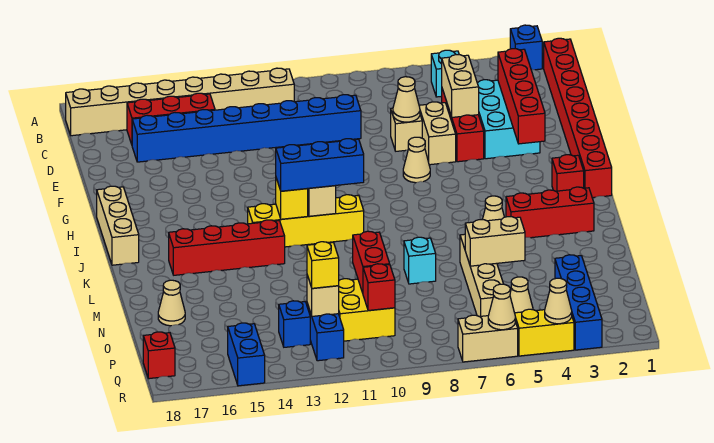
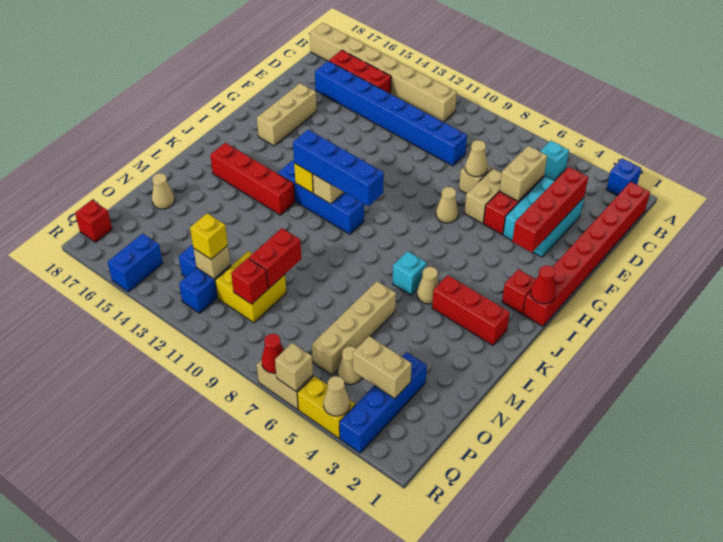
tan brick H18:J18 level 1 -> tan brick F16:H16 level 1
none -> red cone I1 level 2
yellow brick J10:J13 level 1 -> blue brick J10:J13 level 1
blue brick J10:J12 level 3 -> blue brick J9:J12 level 3
cyan brick M8 level 1 -> cyan brick K6 level 1
tan brick N5:N6 level 2 -> tan brick P3:P4 level 2
tan cone R6 level 2 -> tan brick R6 level 2
none -> red cone R7 level 2

